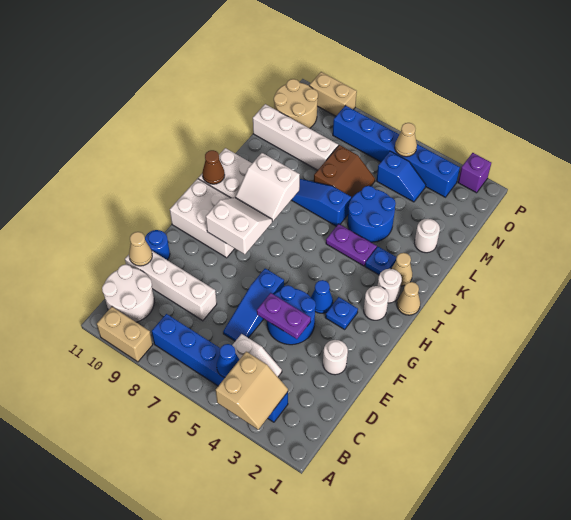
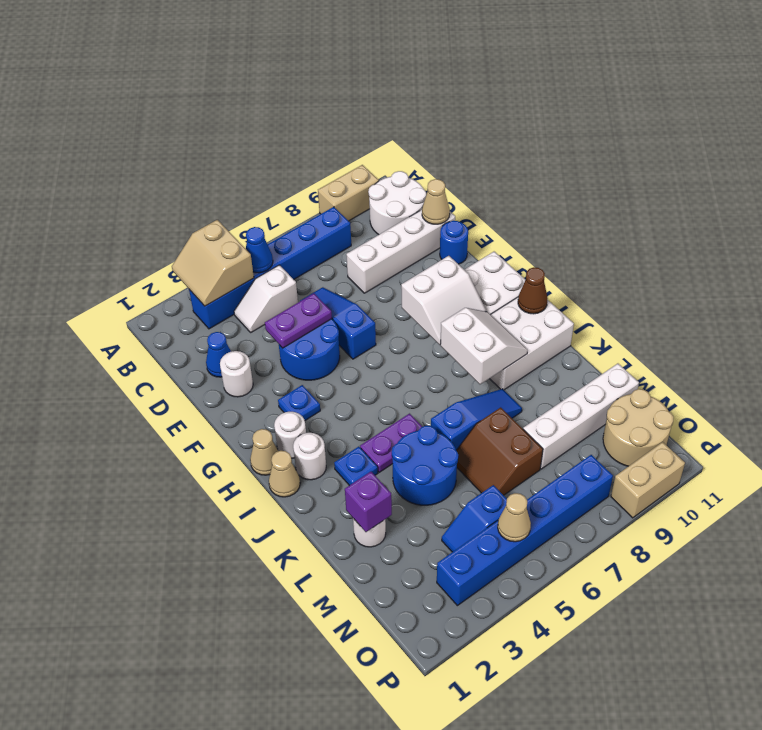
blue cone G4 level 1 -> blue cone D2 level 1
white slope I8:J9 level 2 top J -> white slope I8:J9 level 2 top 8
tan cone J2 level 1 -> tan cone H1 level 1
purple brick P2 level 1 -> purple brick L2 level 2

